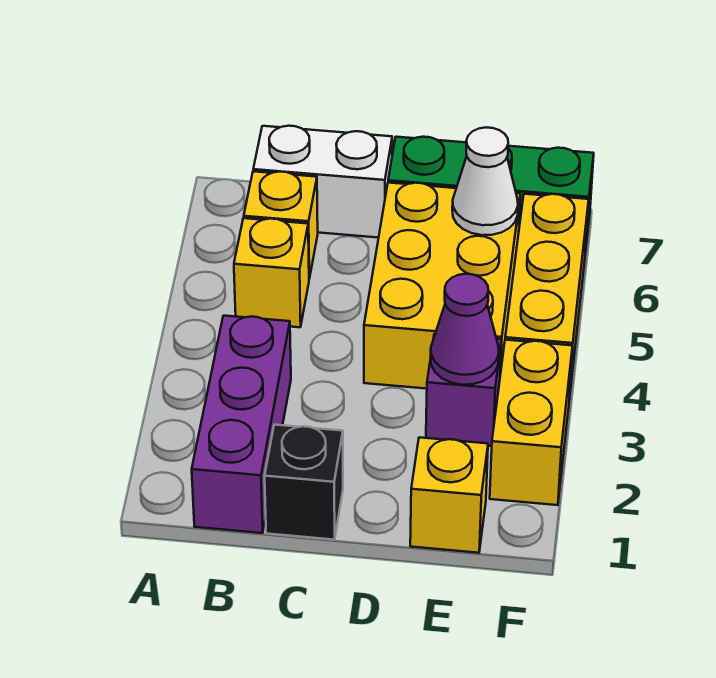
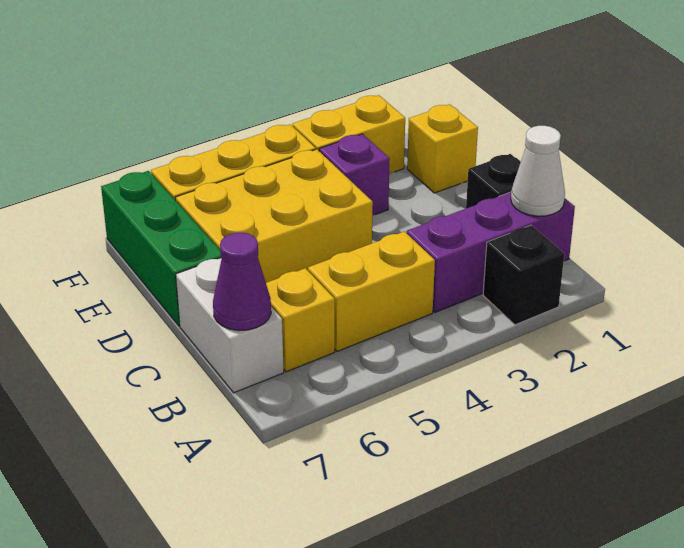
none -> black brick A2 level 1
yellow brick B5 level 1 -> yellow brick B4:B5 level 1
purple cone E3 level 2 -> purple cone B7 level 2
white cone E6 level 2 -> white cone B1 level 2

